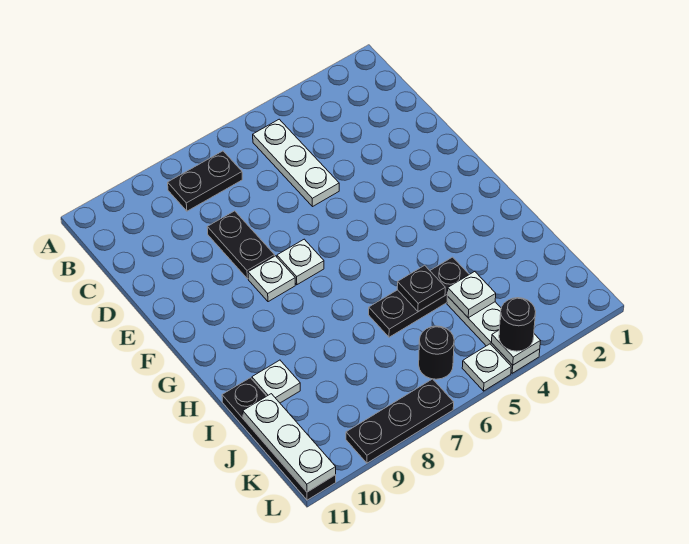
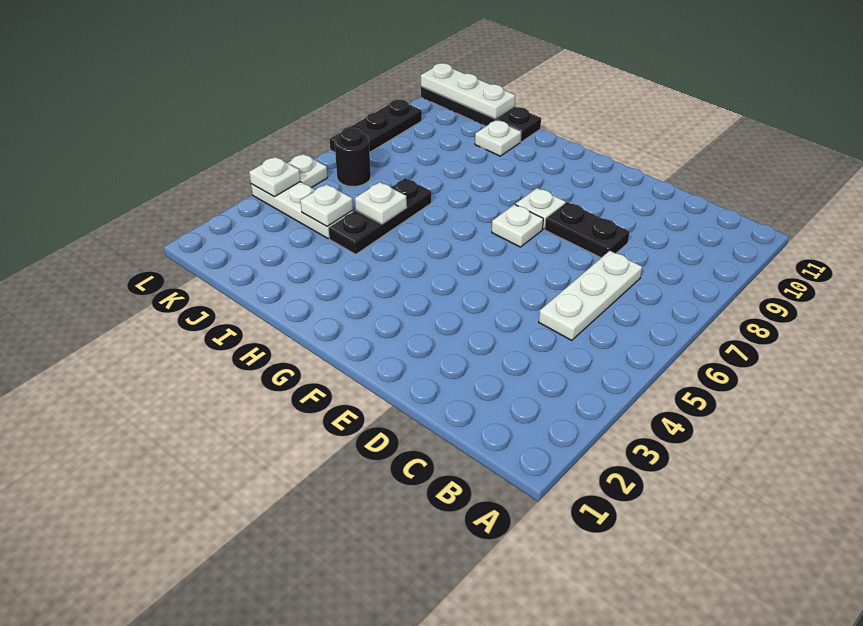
white plate B5:D5 level 1 -> white plate C5:C7 level 1
black plate B7:B8 level 1 -> none
black plate I5 level 2 -> white plate I5 level 2
black round brick L4 level 3 -> none

